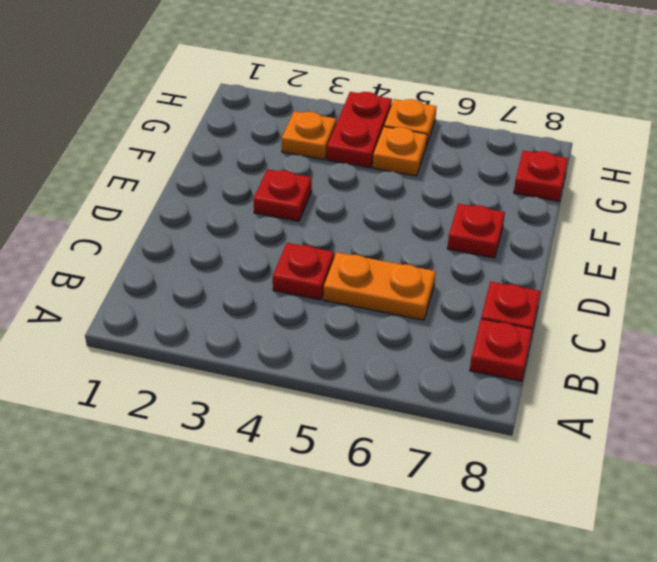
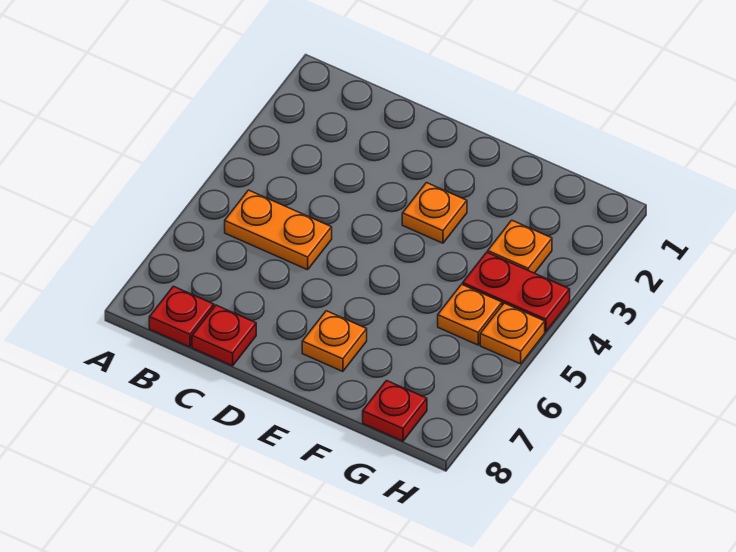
red plate C4 level 1 -> none
orange plate C5:C6 level 1 -> orange plate B5:C5 level 1
red plate E3 level 1 -> orange plate E3 level 1
red plate E7 level 1 -> orange plate E7 level 1

